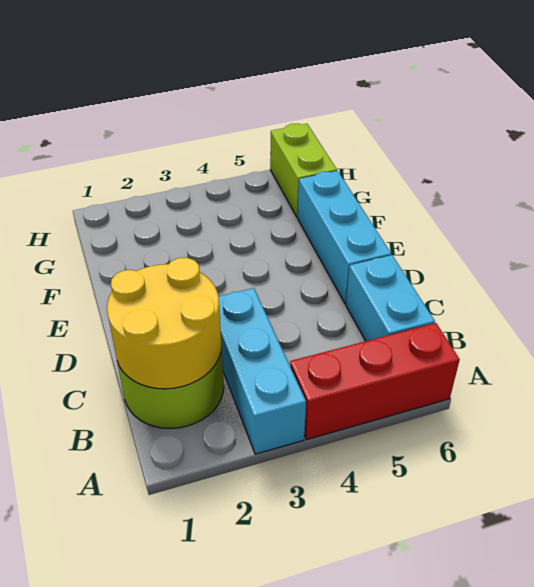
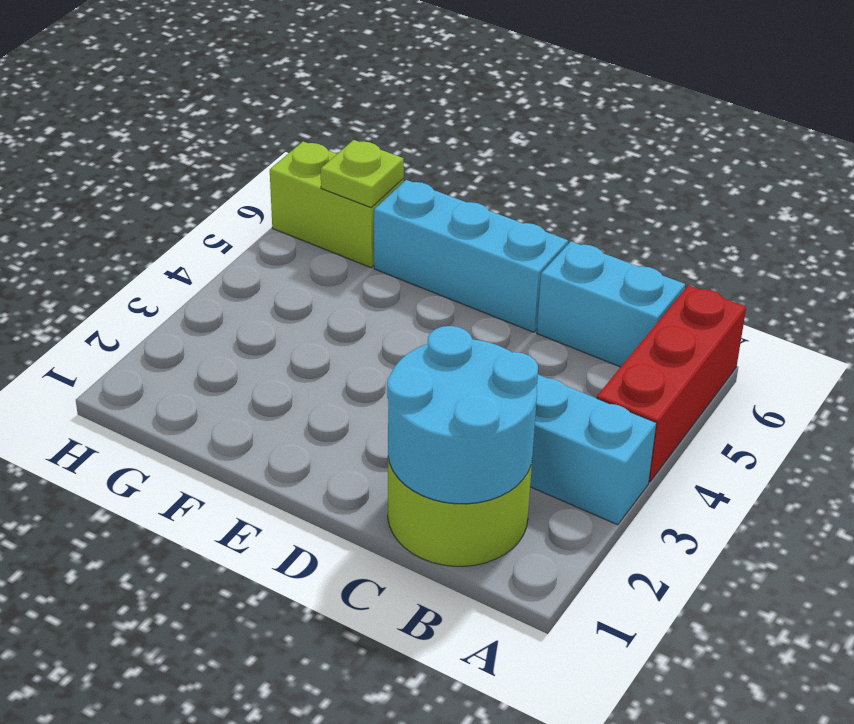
yellow round brick B1:C2 level 2 -> cyan round brick B1:C2 level 2
none -> lime plate G6 level 2

